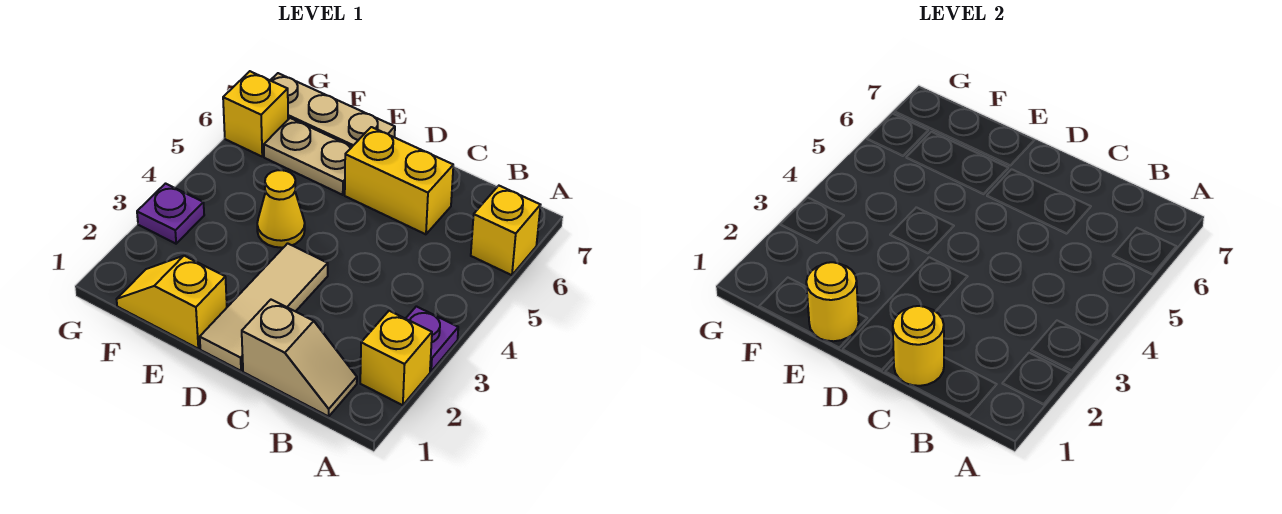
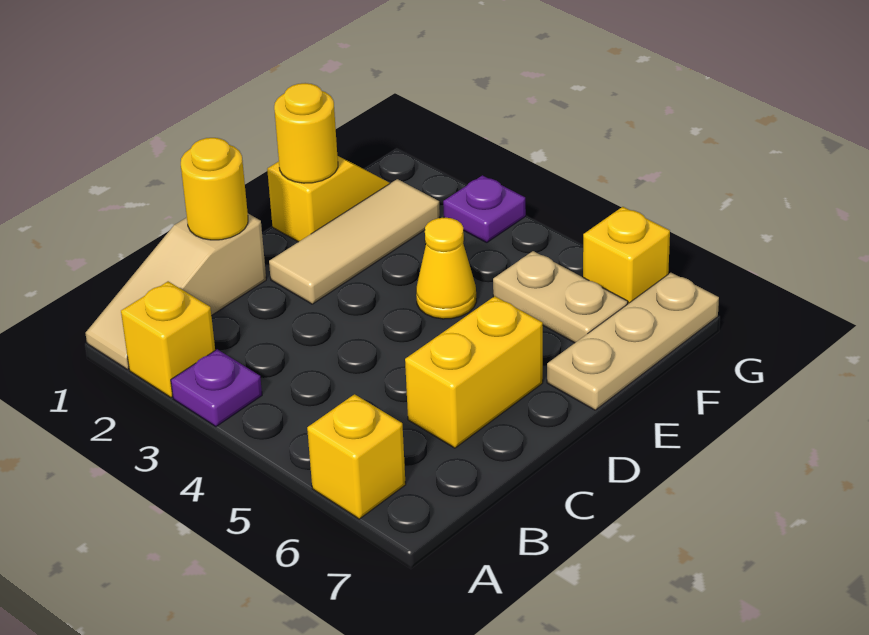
tan slope B1:C1 level 1 top C -> tan slope A1:C1 level 1 top C
tan tile D1:D3 level 1 -> tan tile D2:F2 level 1
tan plate E6:F6 level 1 -> tan plate F5:F6 level 1

